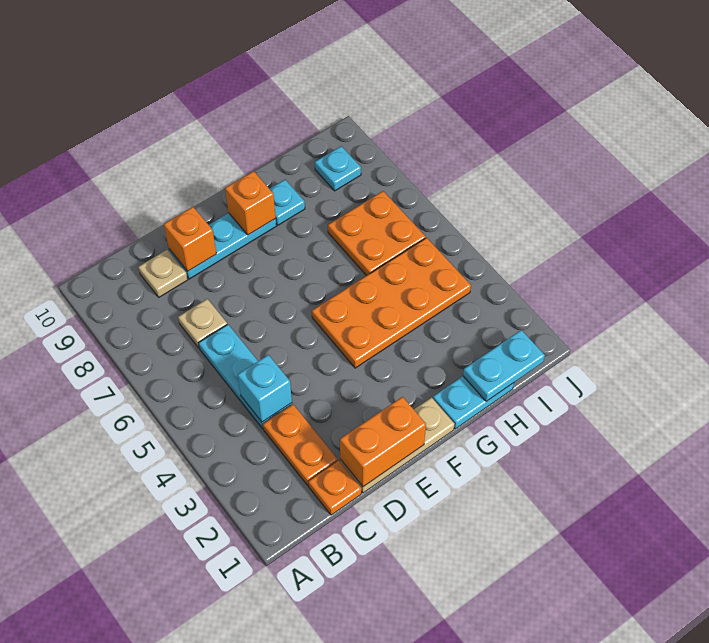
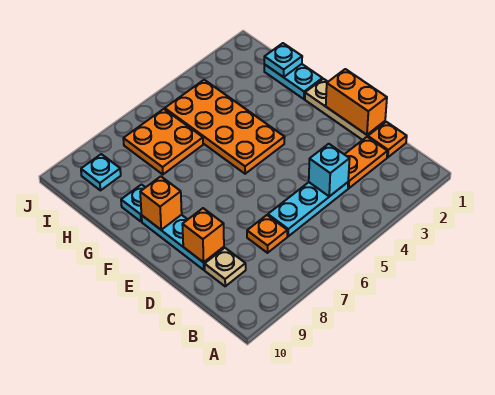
tan plate C7 level 1 -> orange plate C7 level 1
cyan plate H1:I1 level 2 -> cyan plate H1 level 2

